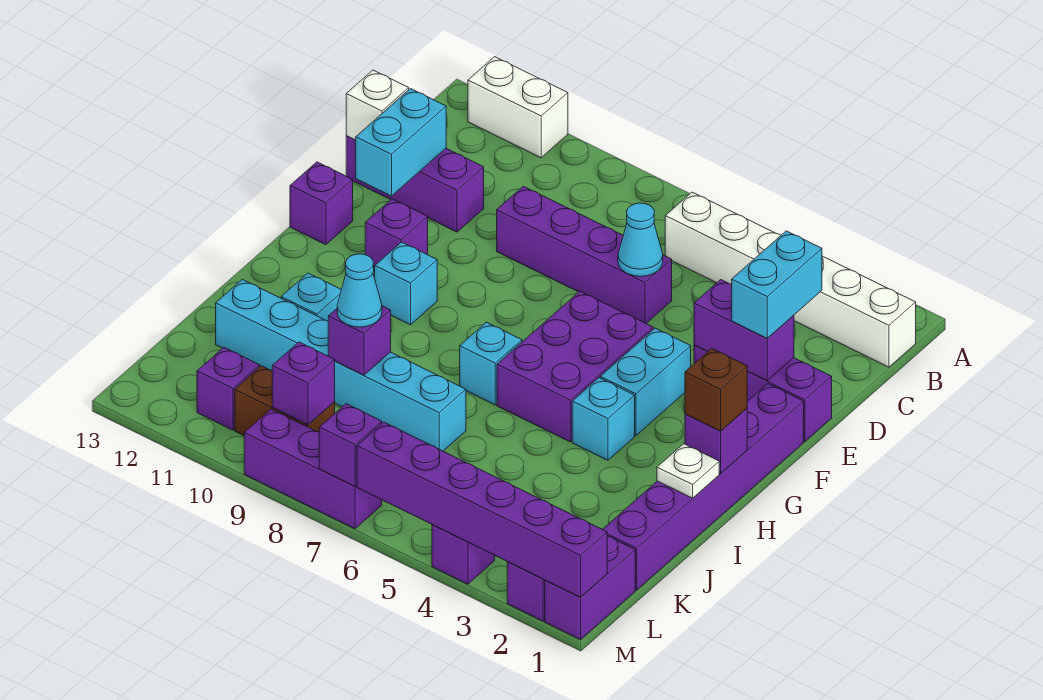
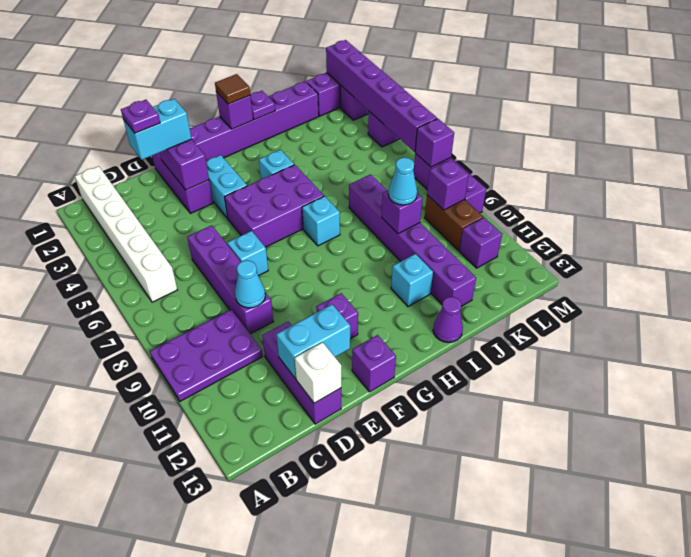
none -> purple plate A9:C10 level 1
white brick A11:A12 level 1 -> none
none -> purple plate D2 level 4
cyan cone D6 level 2 -> cyan cone D9 level 2
cyan brick F4:G4 level 1 -> cyan brick F3:F4 level 1
cyan brick G10 level 1 -> cyan brick E7 level 1
brown brick H1 level 3 -> brown tile H1 level 3
white plate I1 level 2 -> purple plate I1 level 2
none -> purple cone I13 level 1
cyan brick J7:J12 level 1 -> purple brick J7:J12 level 1

